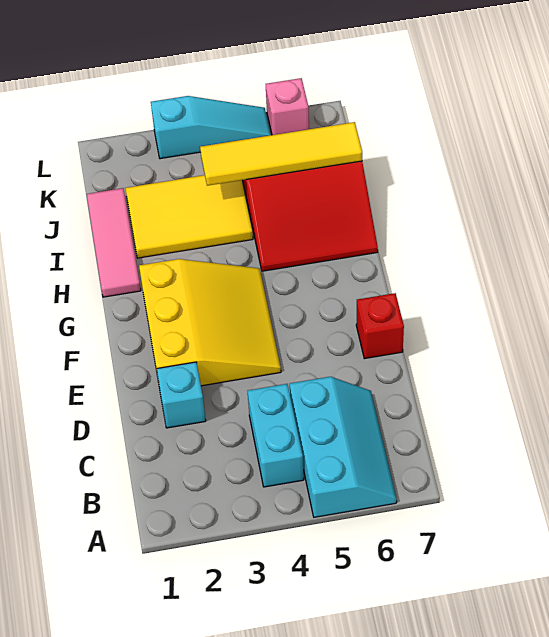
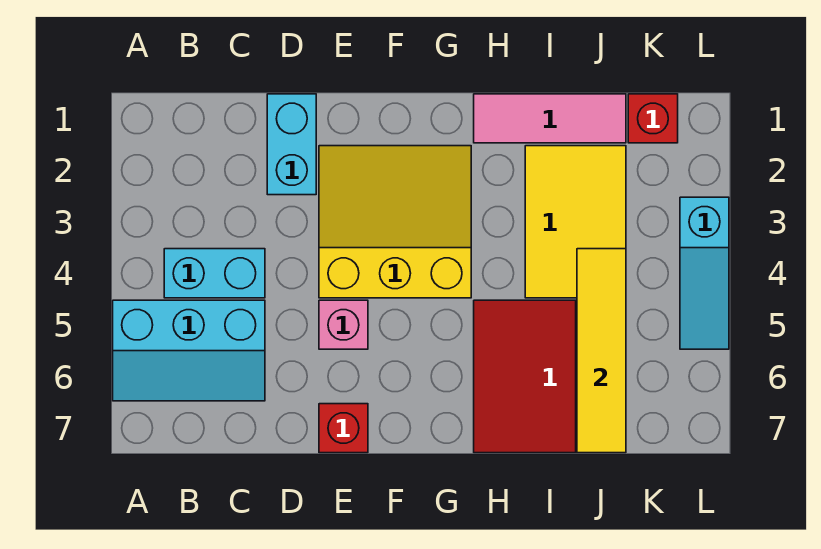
cyan brick D2 level 1 -> cyan brick D1:D2 level 1
yellow slope E2:G4 level 1 top 2 -> yellow slope E2:G4 level 1 top 4
none -> red brick K1 level 1
pink brick L6 level 1 -> pink brick E5 level 1

